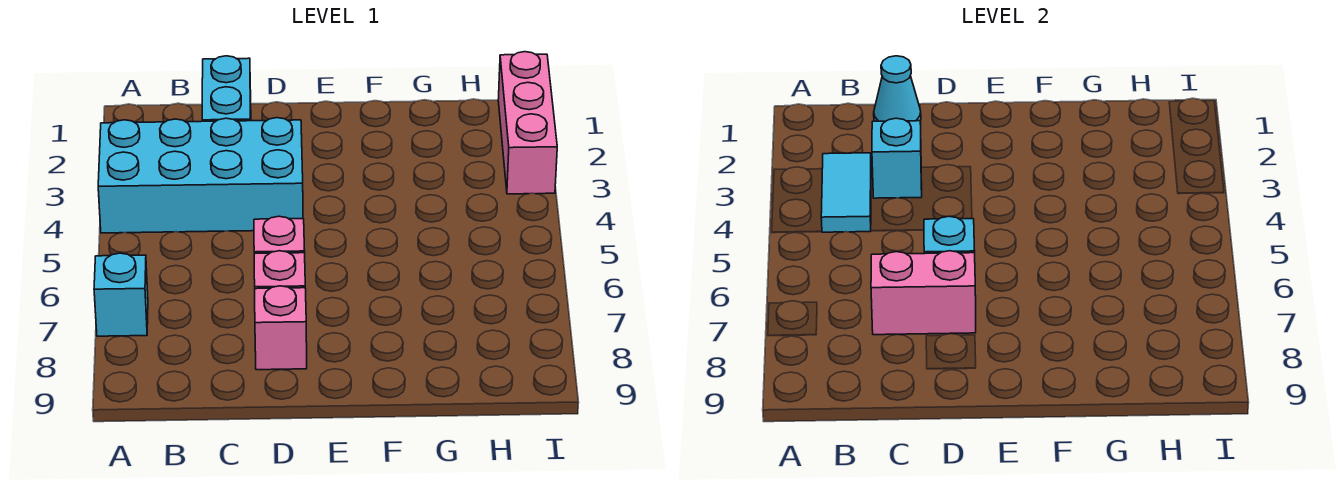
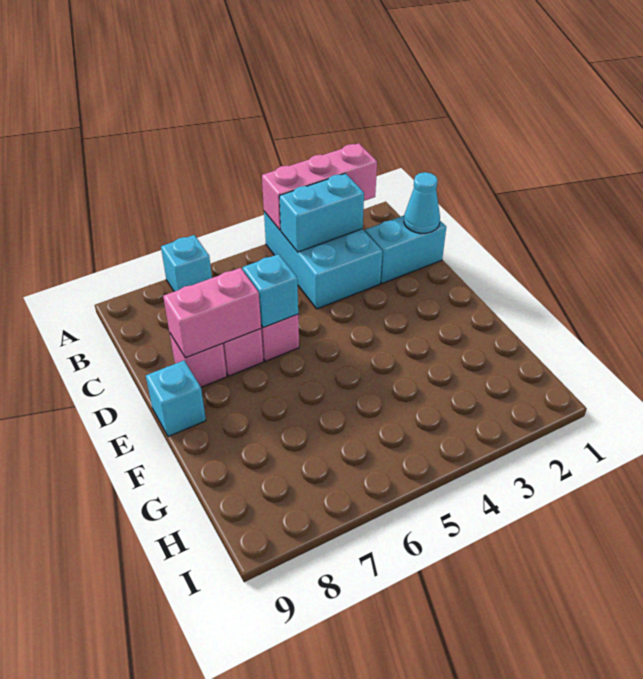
cyan brick A3:D4 level 1 -> cyan brick A3:C4 level 1
cyan tile B3:B4 level 2 -> cyan brick B3:B4 level 2
cyan brick C3 level 2 -> cyan brick E9 level 1
pink brick C7:D7 level 2 -> pink brick D7:D8 level 2
pink brick I1:I3 level 1 -> pink brick A2:A4 level 2

